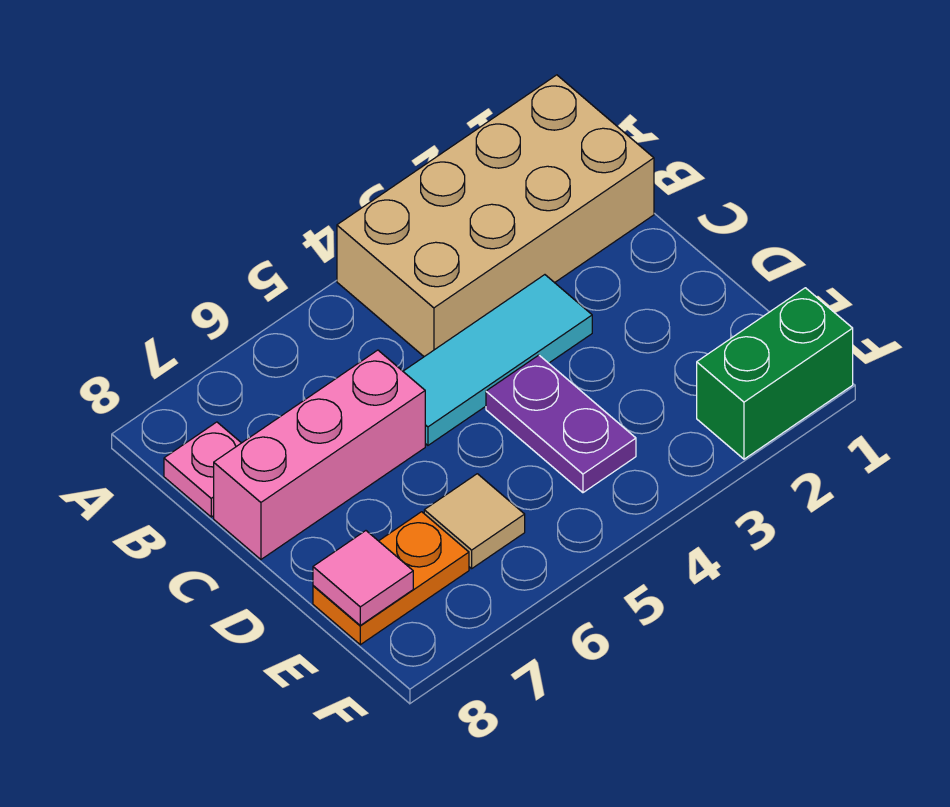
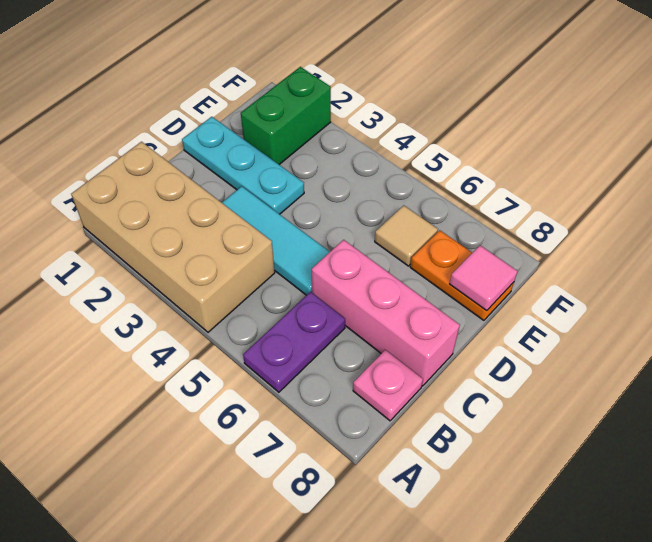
none -> cyan plate D1:D3 level 1
purple plate D4:E4 level 1 -> purple plate A6:B6 level 1
green brick F1:F2 level 1 -> green brick E2:F2 level 1

